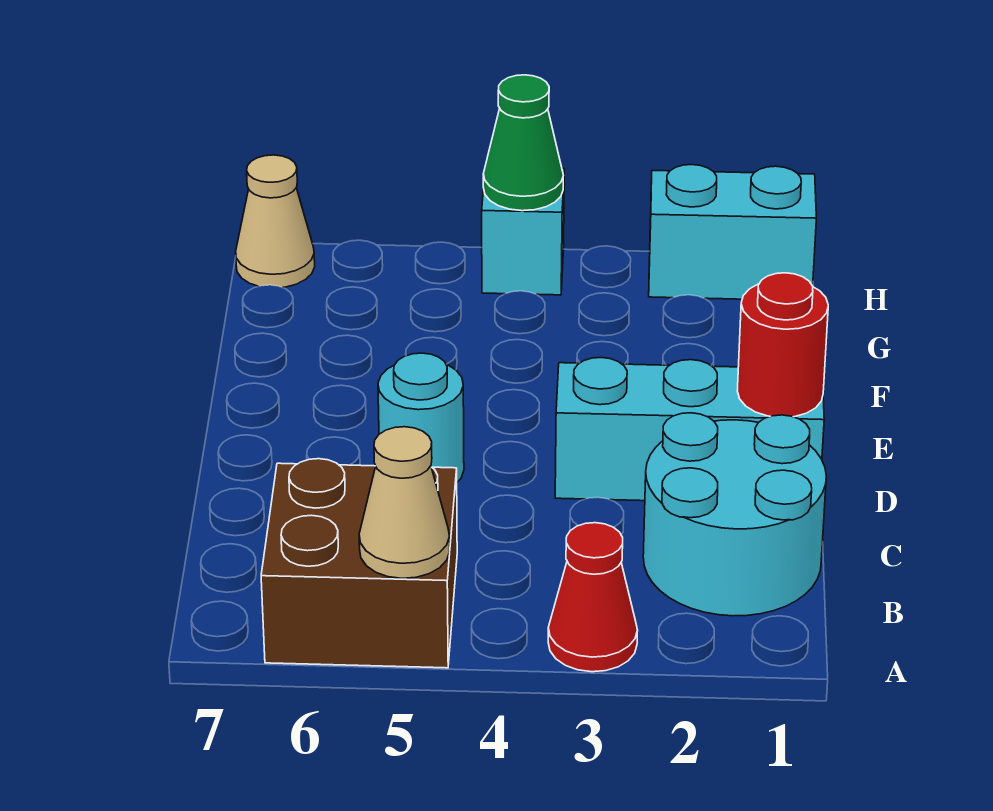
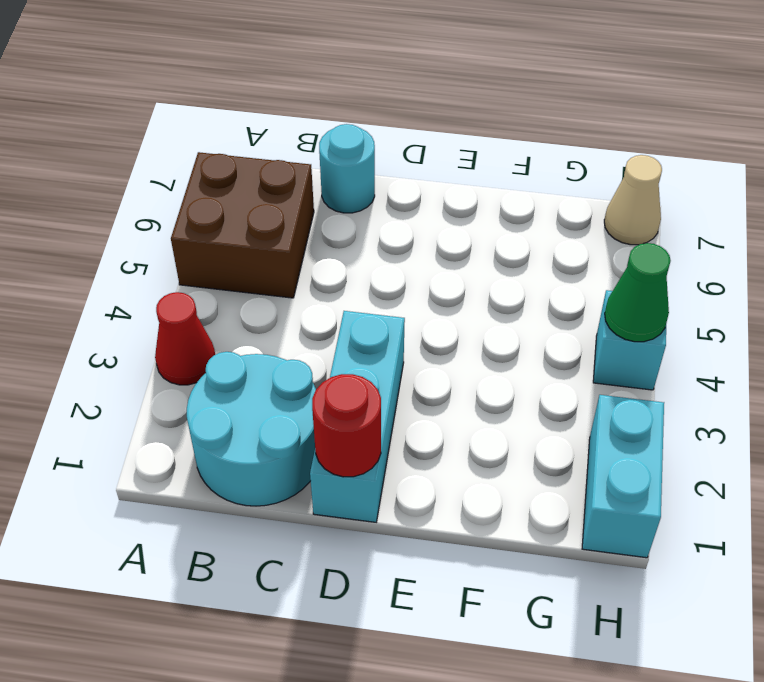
tan cone A5 level 2 -> none
cyan round brick D5 level 1 -> cyan round brick C7 level 1

